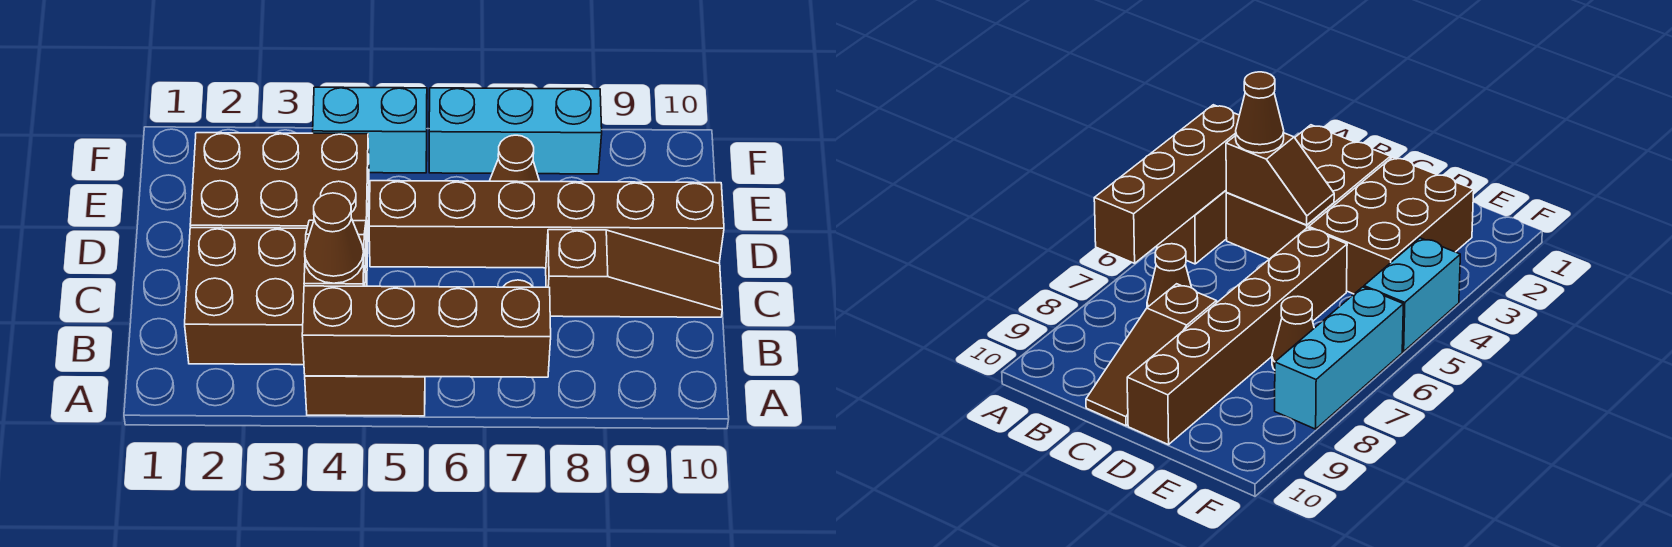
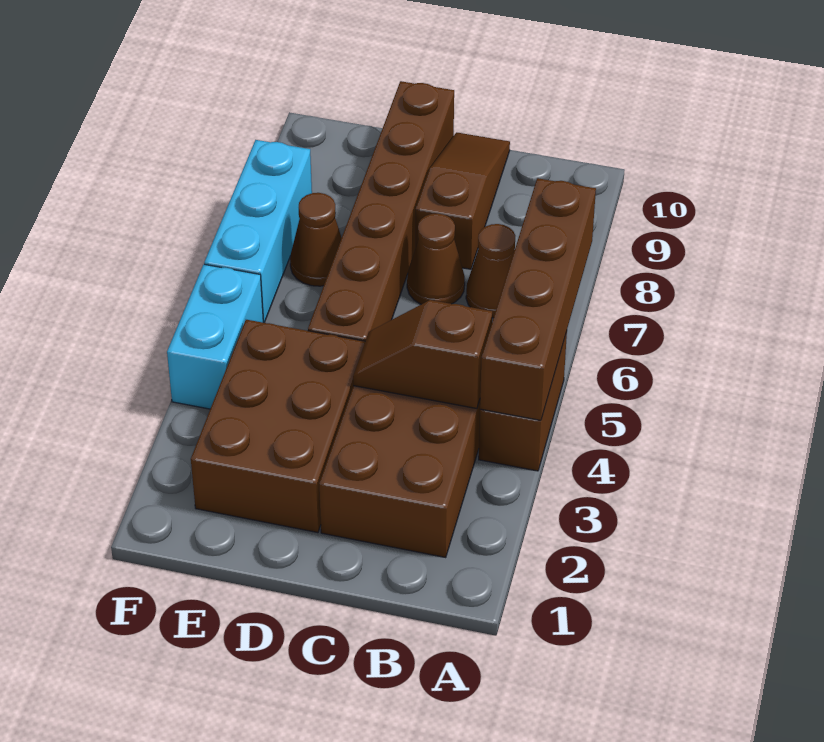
brown cone B4 level 3 -> brown cone C7 level 1

